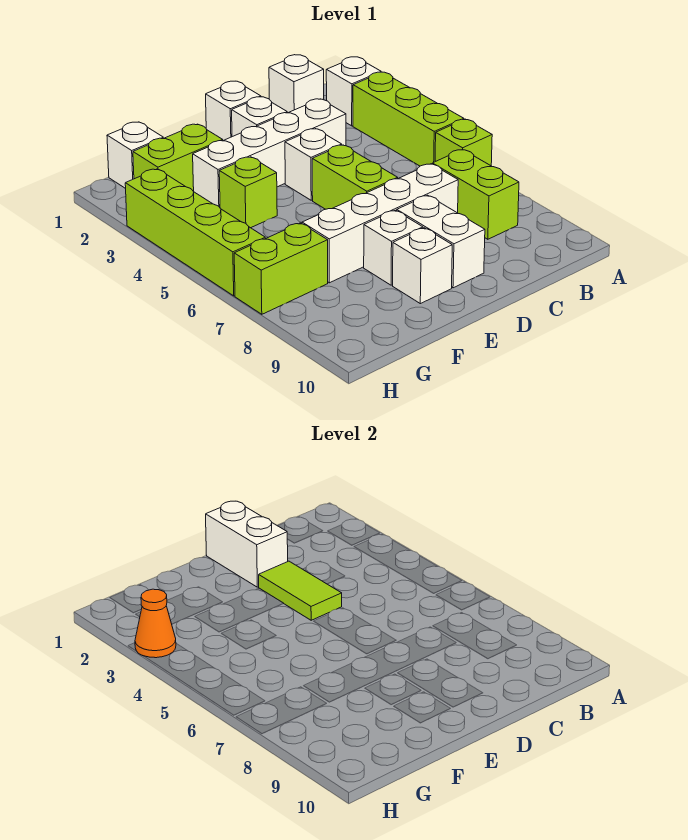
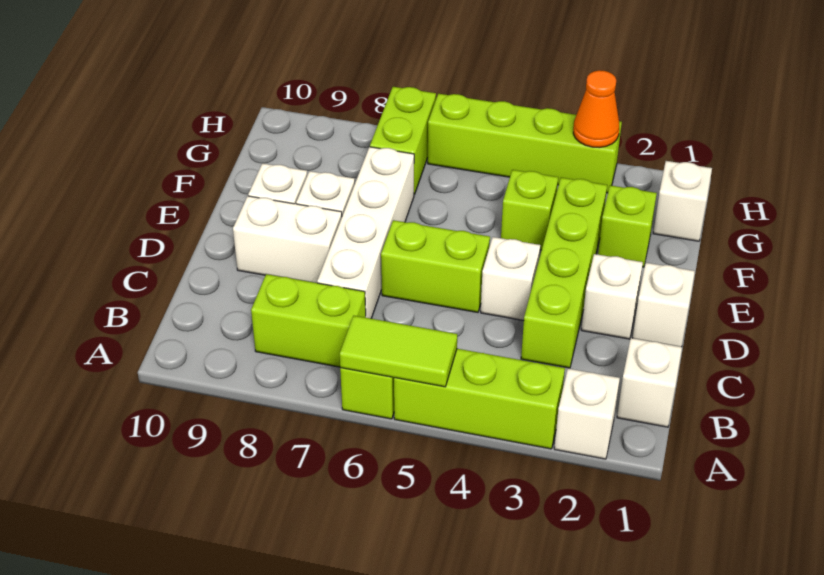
white brick C3:F3 level 1 -> lime brick C3:F3 level 1
white brick D1:D2 level 2 -> none
lime tile D3:D4 level 2 -> lime tile A5:A6 level 2
lime brick F2:G2 level 1 -> lime brick F2 level 1

